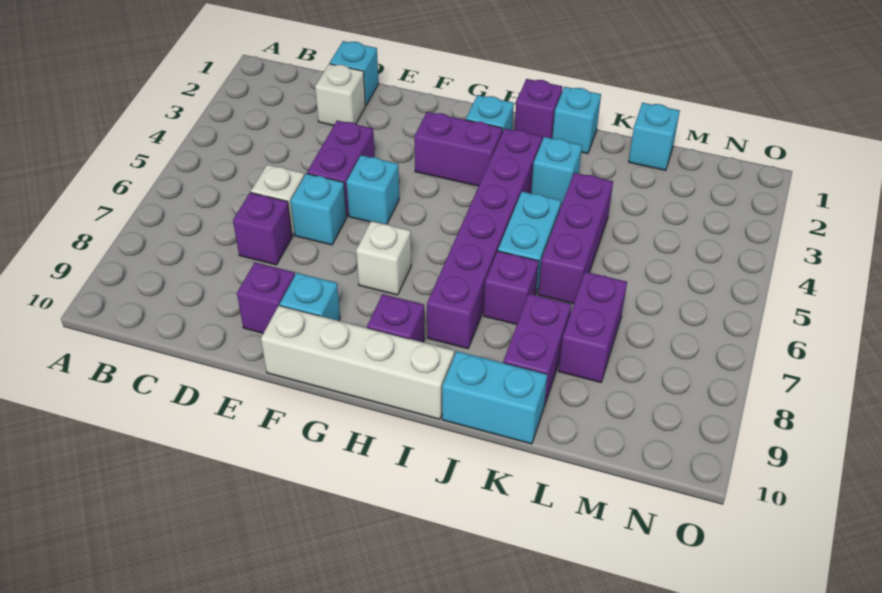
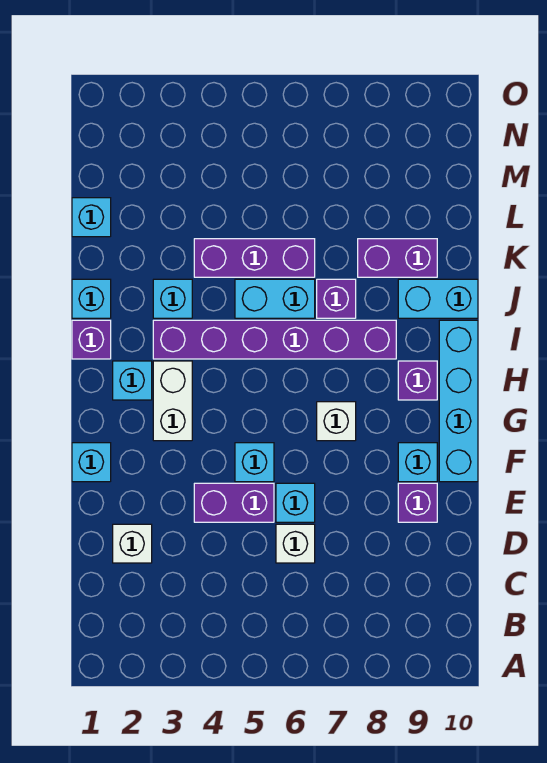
cyan brick D1 level 1 -> cyan brick F1 level 1
purple brick D7 level 1 -> none
white brick F10:I10 level 1 -> cyan brick F10:I10 level 1
purple brick G3:H3 level 1 -> white brick G3:H3 level 1
cyan brick J10:K10 level 1 -> cyan brick J9:J10 level 1
purple brick L7:L8 level 1 -> none

